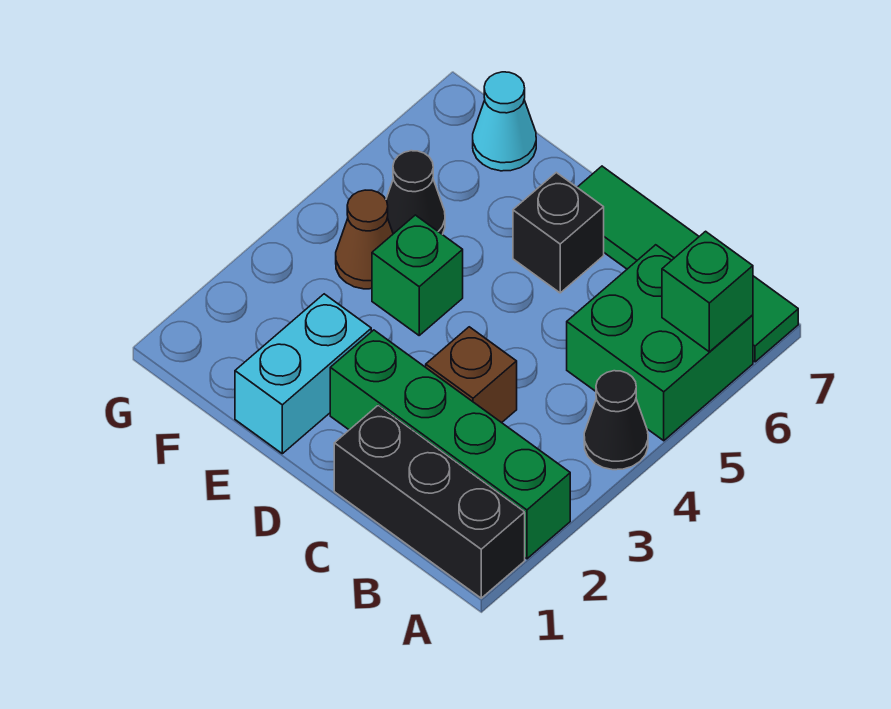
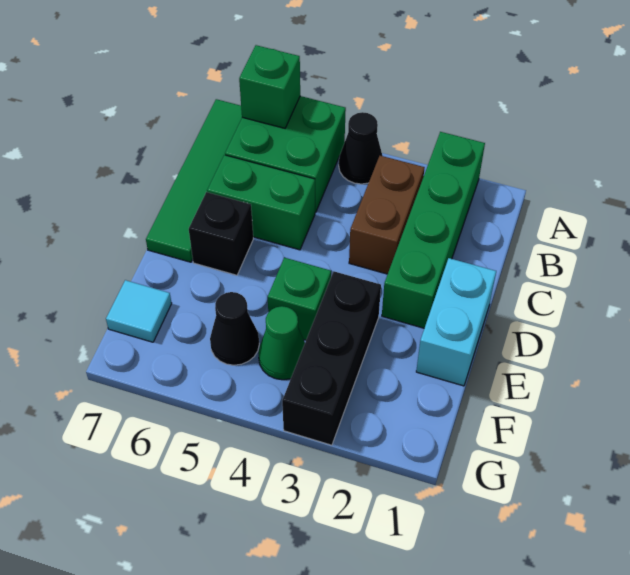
black brick A1:C1 level 1 -> black brick E3:G3 level 1
brown brick C3 level 1 -> brown brick B3:C3 level 1
none -> green brick C5:C6 level 1
cyan brick E1:E2 level 1 -> cyan brick D1:E1 level 1
brown cone F4 level 1 -> green cone F4 level 1
cyan cone F7 level 1 -> cyan tile F7 level 1

